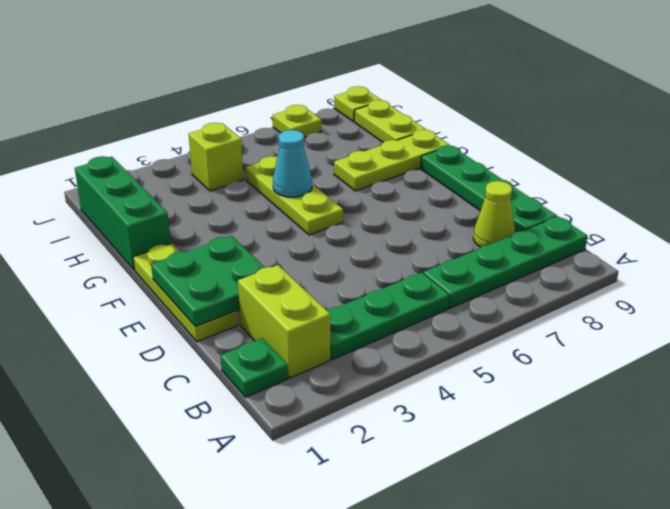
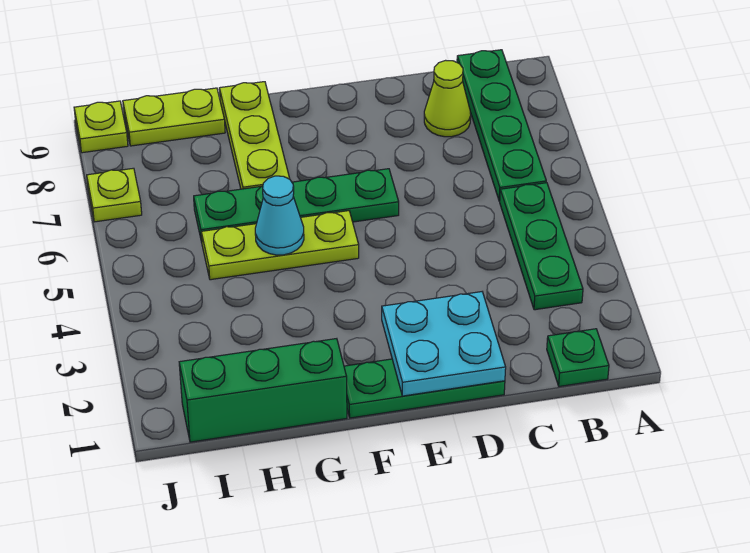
lime brick B2:C2 level 1 -> none
green plate C9:F9 level 1 -> green plate E6:H6 level 1
lime plate D1:F1 level 1 -> green plate D1:F1 level 1
green plate D1:E2 level 2 -> cyan plate D1:E2 level 2
lime brick I4 level 1 -> none

